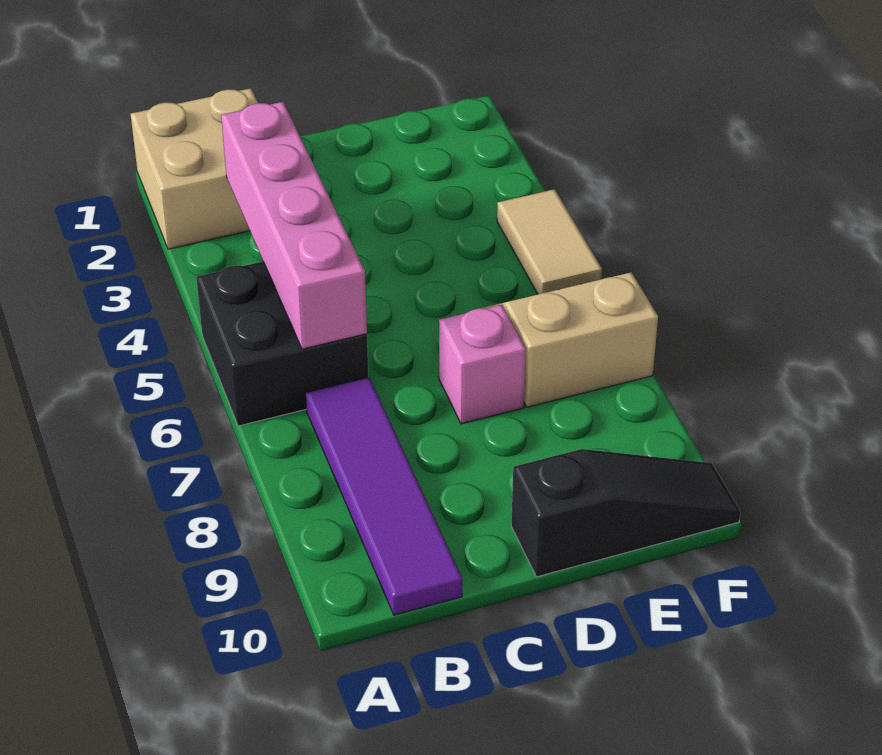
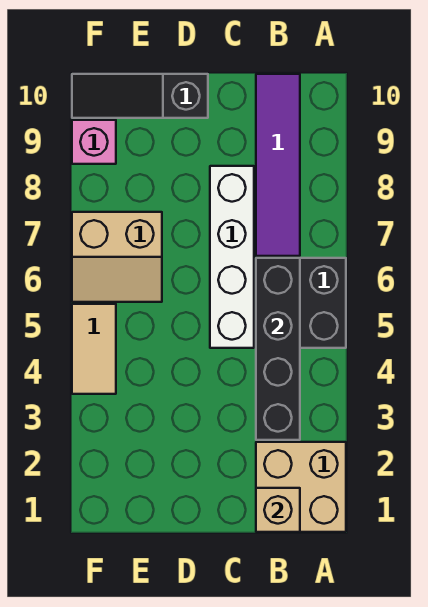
none -> tan brick B1 level 2
pink brick B3:B6 level 2 -> black brick B3:B6 level 2
none -> white brick C5:C8 level 1
pink brick D7 level 1 -> pink brick F9 level 1

